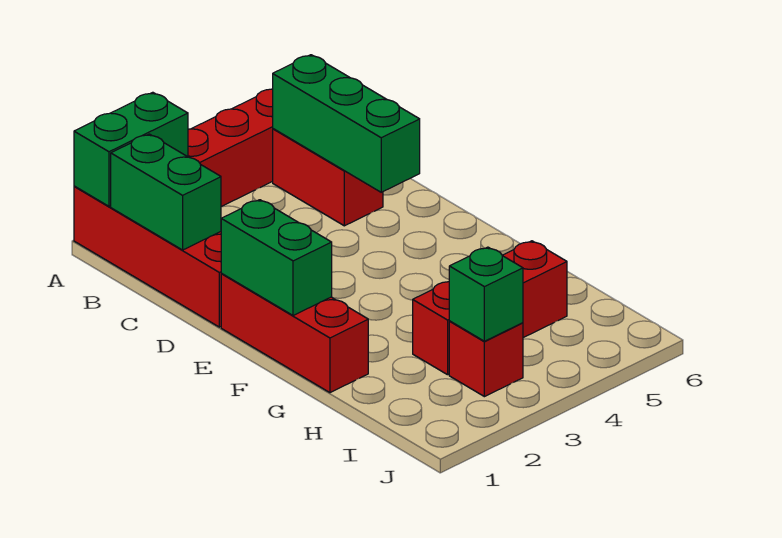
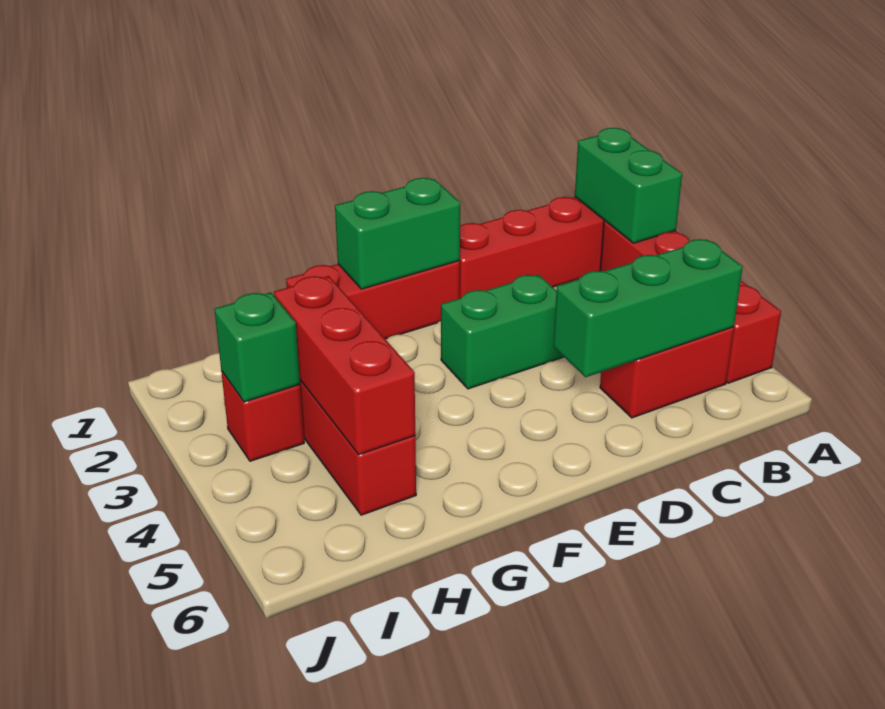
green brick B1:C1 level 2 -> green brick D3:E3 level 1
none -> red brick H3:H5 level 2

